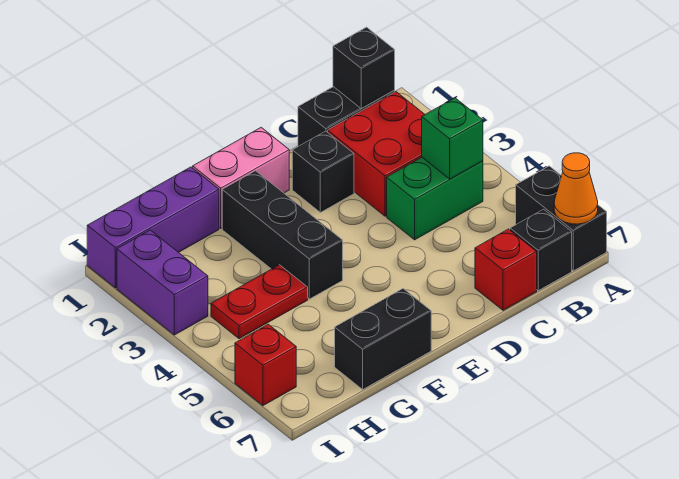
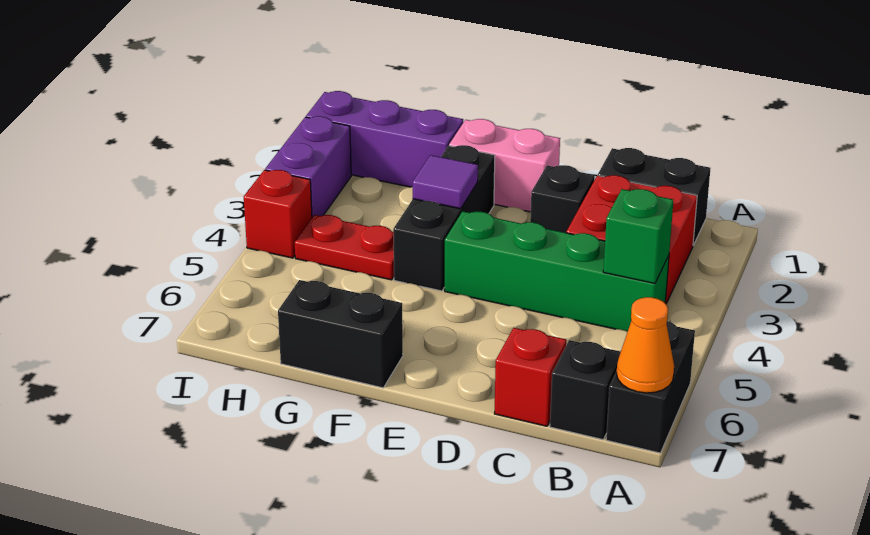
black brick B1 level 2 -> none
green brick B4:C4 level 1 -> green brick B4:E4 level 1
none -> purple tile F3 level 2
red brick I6 level 1 -> red brick I4 level 1

